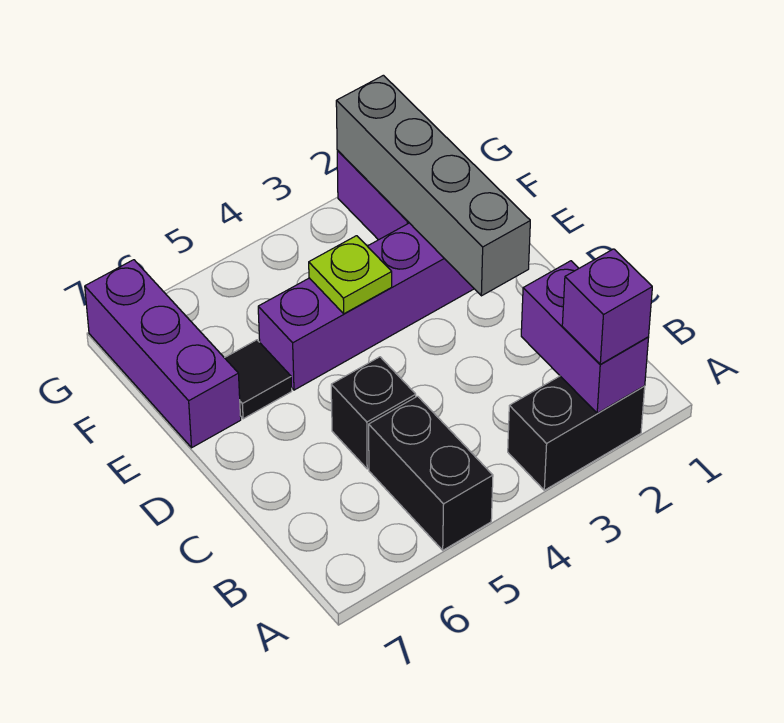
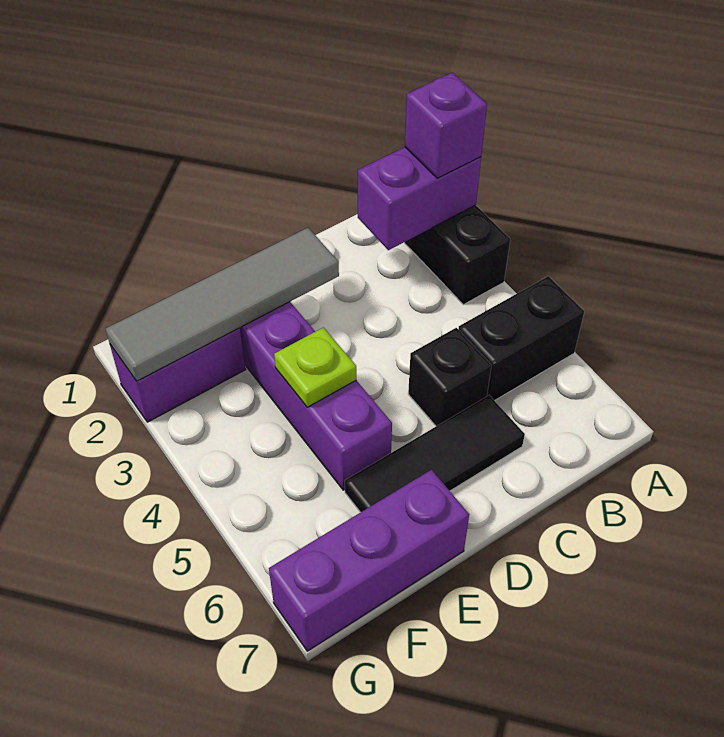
grey brick D2:G2 level 2 -> grey tile D2:G2 level 2
black tile E6 level 1 -> black tile C6:E6 level 1

